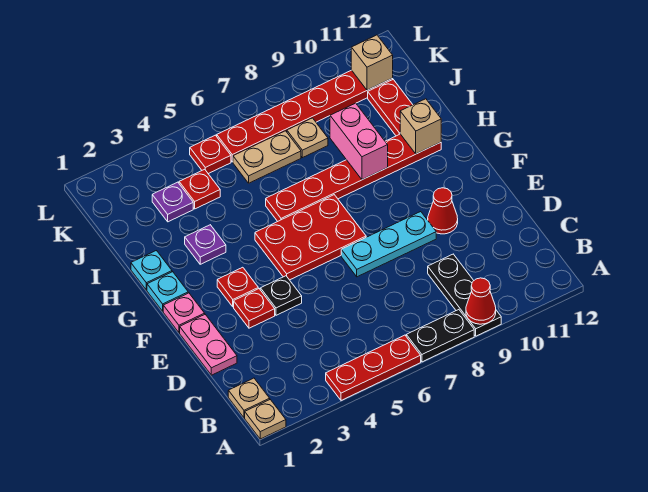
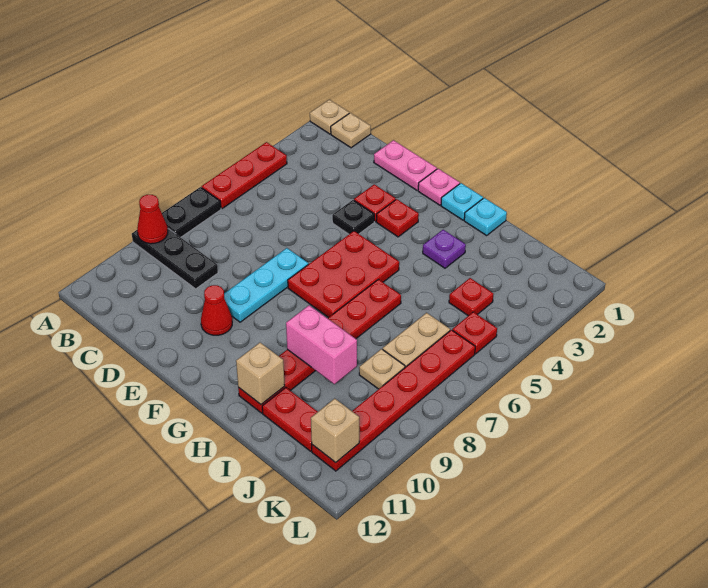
purple plate J3 level 1 -> none

